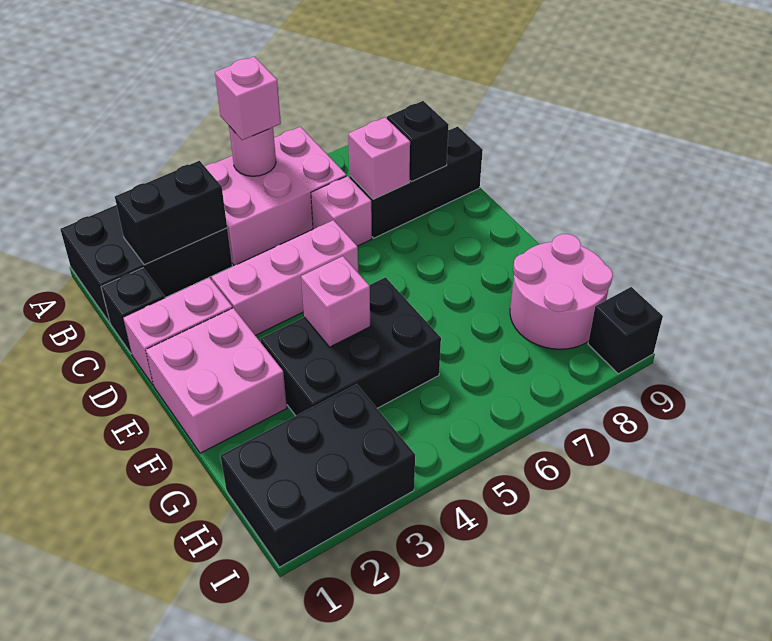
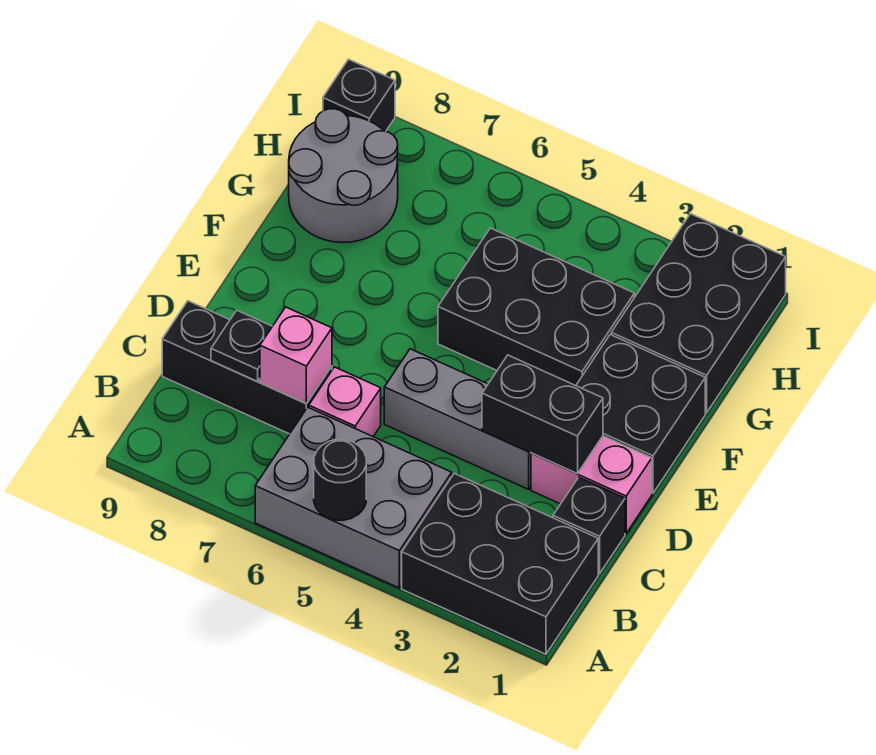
pink brick A4:B6 level 1 -> grey brick A4:B6 level 1
pink round brick A5 level 2 -> black round brick A5 level 2
pink brick A5 level 3 -> none
black brick B2:B3 level 2 -> black brick D2:D3 level 2
black brick C8 level 2 -> black plate C8 level 2
pink brick D3:D5 level 1 -> grey brick D3:D5 level 1
pink brick E1:F2 level 1 -> black brick E1:F2 level 1
pink brick F4 level 2 -> none
pink round brick G8:H9 level 1 -> grey round brick G8:H9 level 1
black brick H1:I3 level 1 -> black brick G1:I2 level 1

